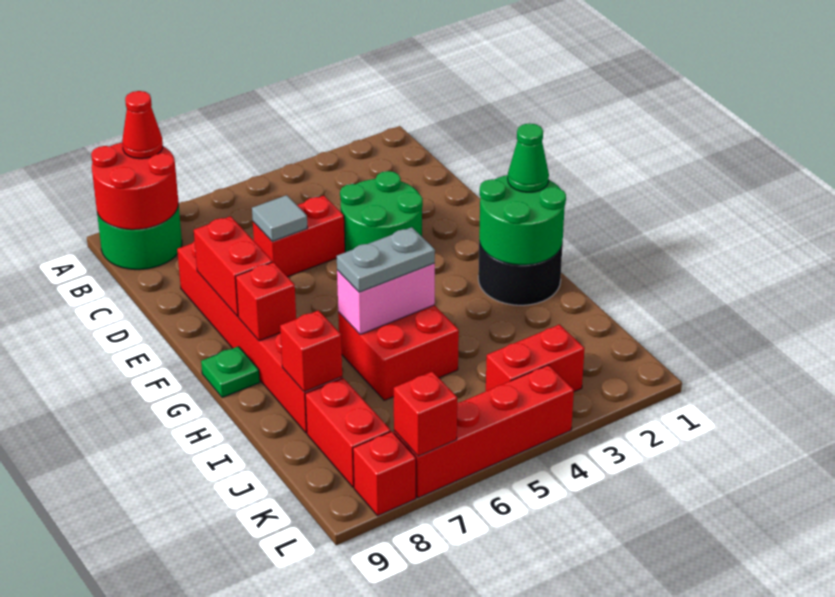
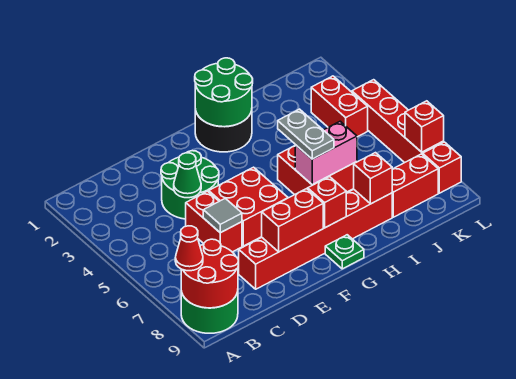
none -> red brick E5:F6 level 1
green cone G1 level 3 -> green cone D4 level 2
pink brick H5:H6 level 2 -> pink brick H6:I6 level 2

